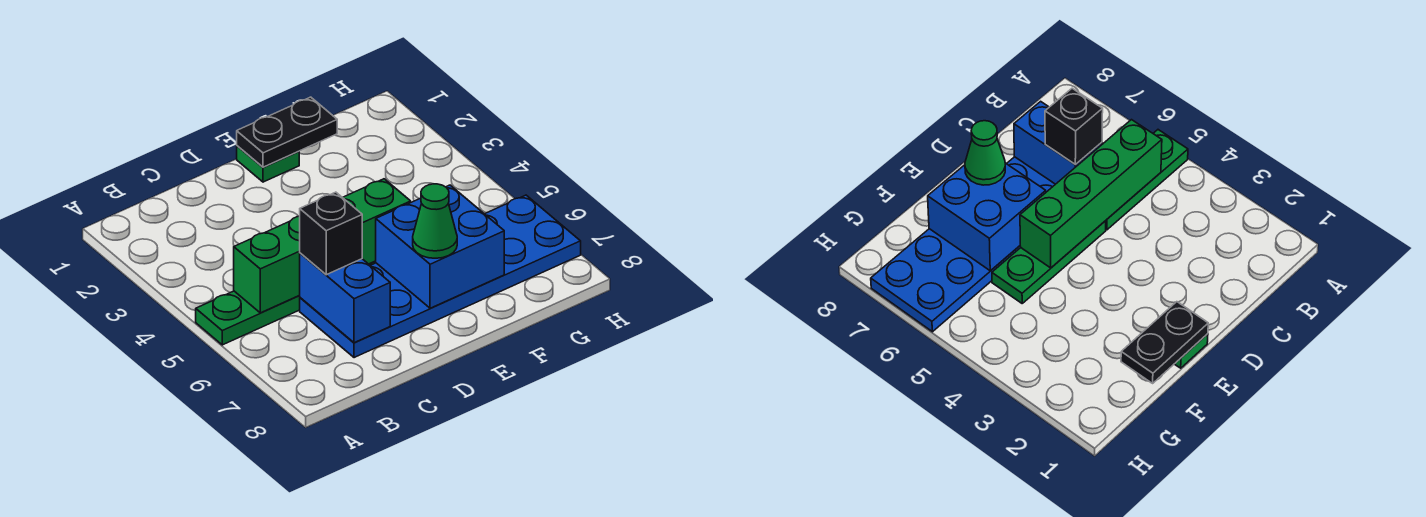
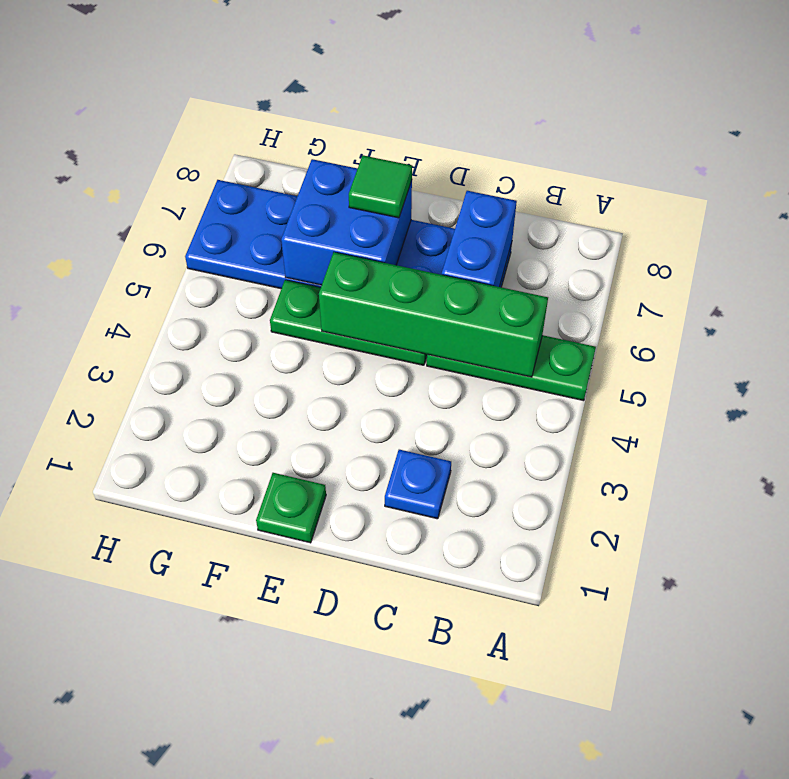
none -> blue plate C2 level 1
black brick C6 level 3 -> none
black plate E1:F1 level 2 -> none
green cone E7 level 3 -> green tile E7 level 3

